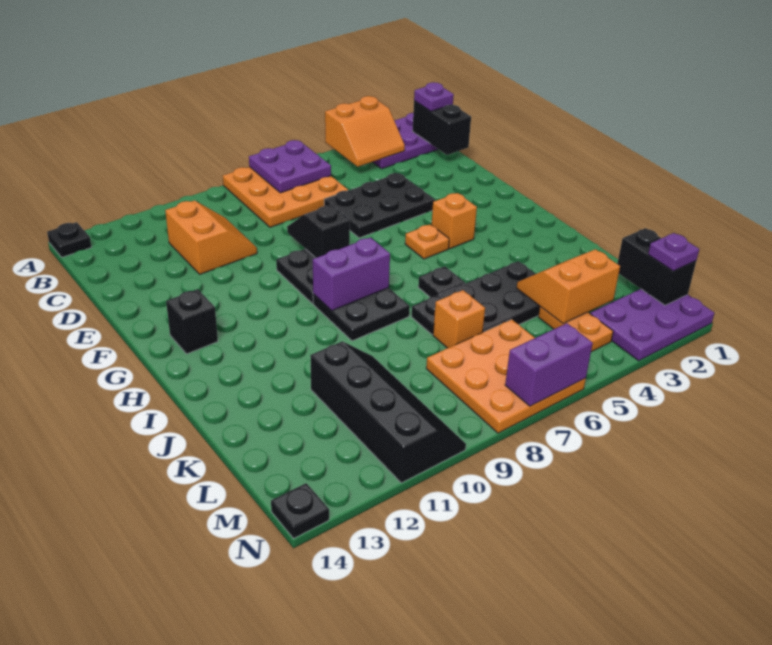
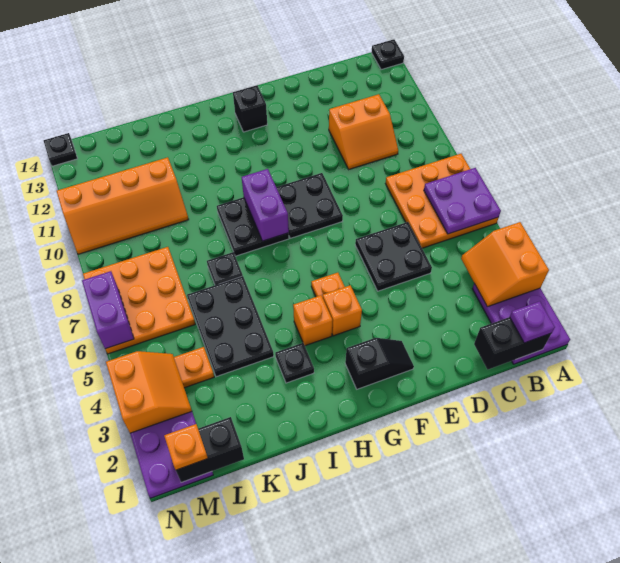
black plate D4:E6 level 1 -> black plate D5:E6 level 1
black slope E8:F8 level 2 top F -> black slope F2:G2 level 1 top G
black plate I6 level 1 -> black plate I3 level 1
orange slope K3:L4 level 2 top L -> orange slope M3:N4 level 2 top N
orange brick K7 level 1 -> orange brick H4 level 1
black slope K10:N11 level 1 top 11 -> orange slope K10:N11 level 1 top 11
purple plate M1 level 3 -> orange plate M1 level 3

